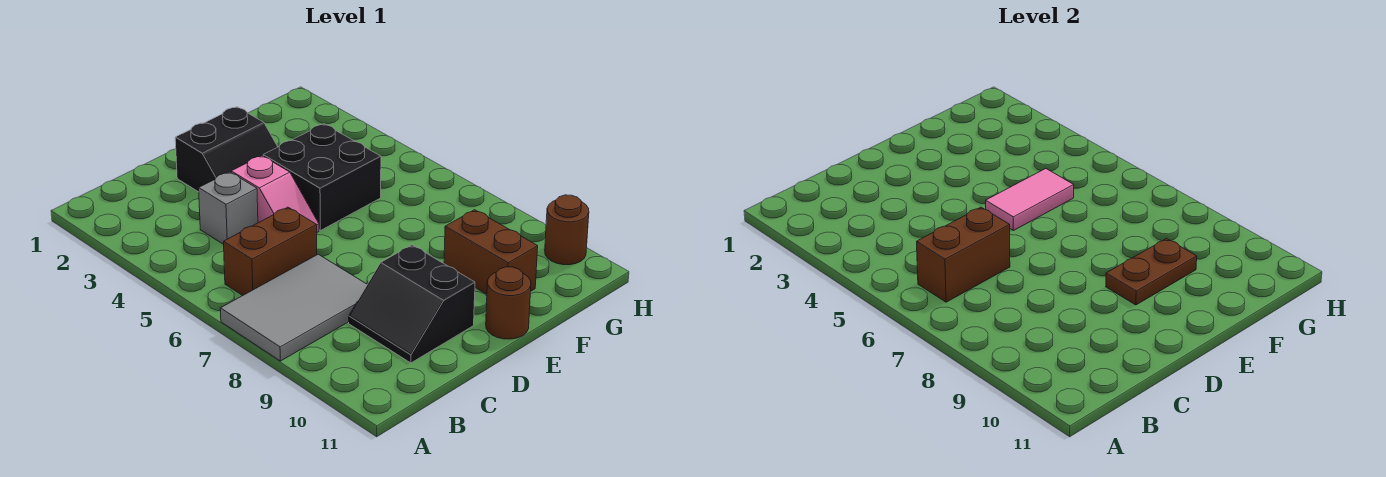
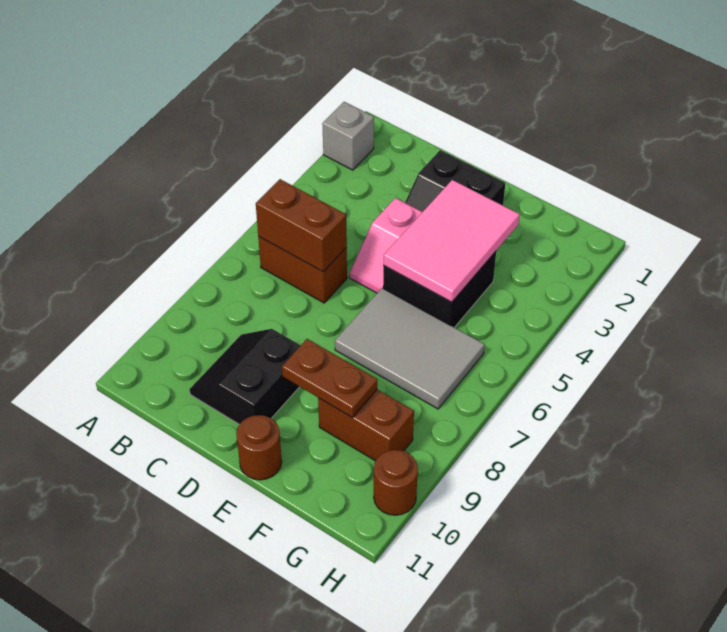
grey tile A7:C8 level 1 -> grey tile E6:G7 level 1
grey brick C4 level 1 -> grey brick A2 level 1
pink tile E5:F5 level 2 -> pink tile E3:F5 level 2
brown brick F9:F10 level 1 -> brown brick F9:G9 level 1

